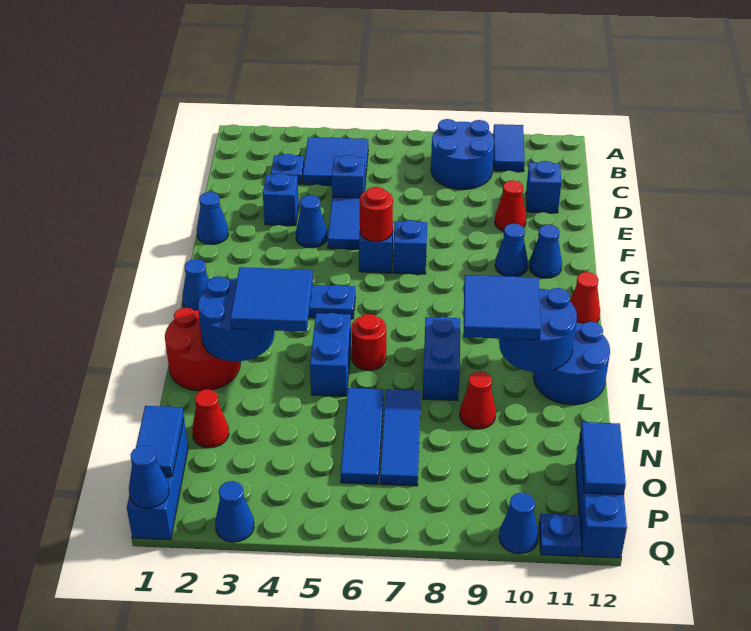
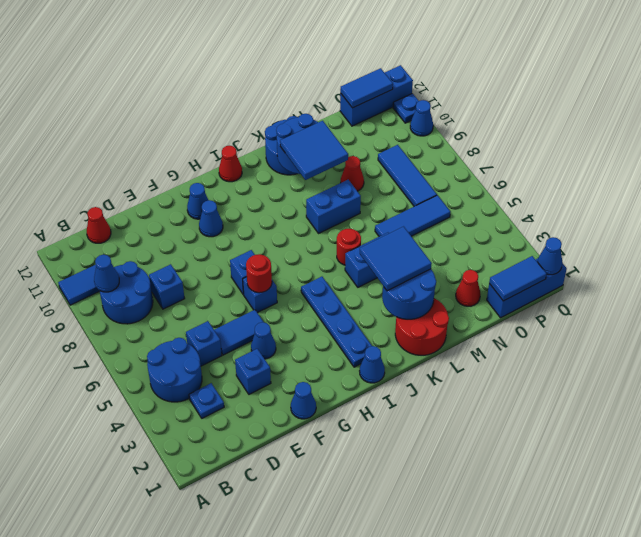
blue tile B4:C5 level 1 -> blue round brick B4:C5 level 1
blue brick D11 level 1 -> blue brick D8 level 1
red cone E10 level 1 -> red cone C12 level 1
blue tile M7:O7 level 1 -> blue tile O7:O9 level 1
blue cone Q3 level 1 -> blue cone B9 level 2

